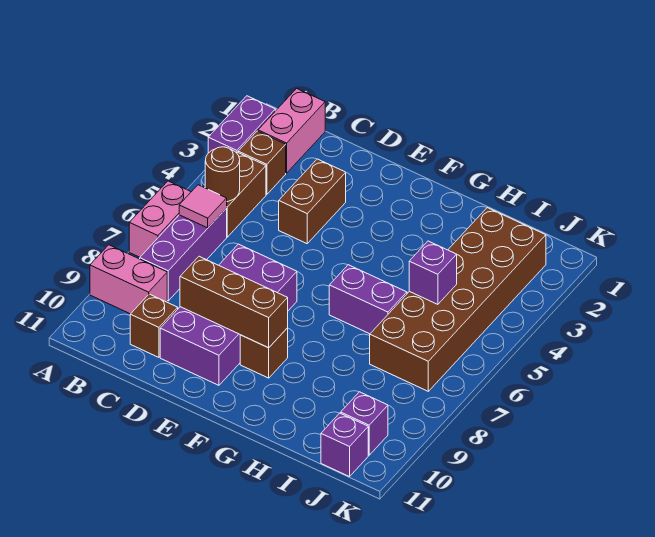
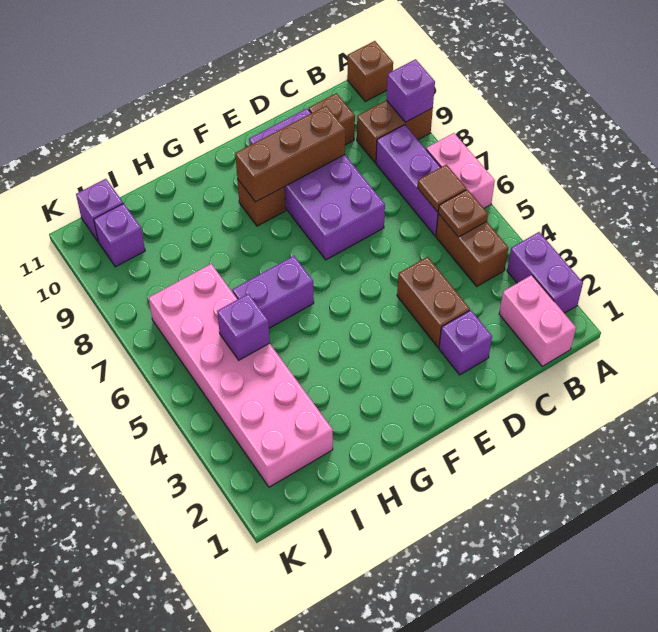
pink brick A9:B9 level 1 -> brown brick A9:B9 level 1
none -> purple brick A9 level 2
brown brick B3 level 1 -> brown brick A11 level 1
brown round brick B5 level 2 -> brown plate B5 level 2
pink tile B6 level 2 -> brown tile B6 level 2
none -> purple brick D2 level 1
brown brick I2:J7 level 1 -> pink brick I2:J7 level 1

